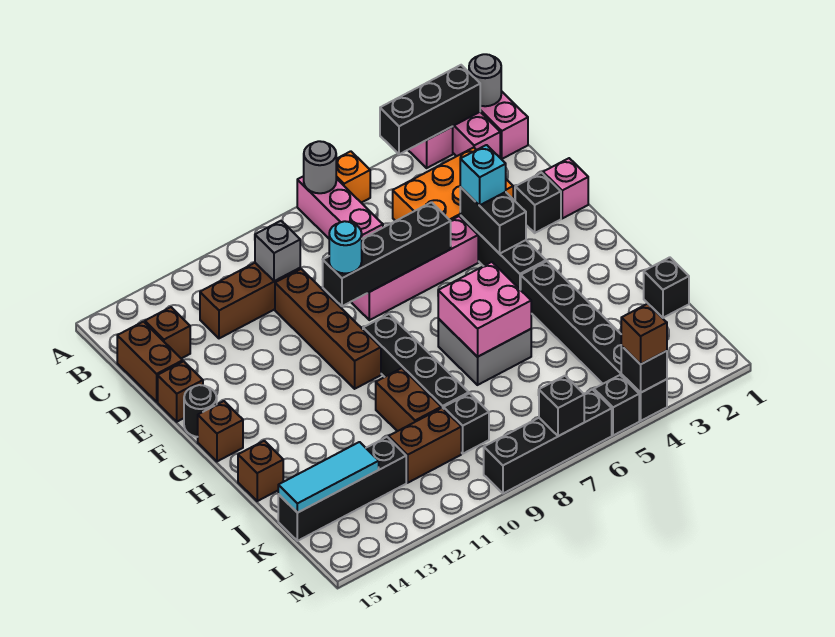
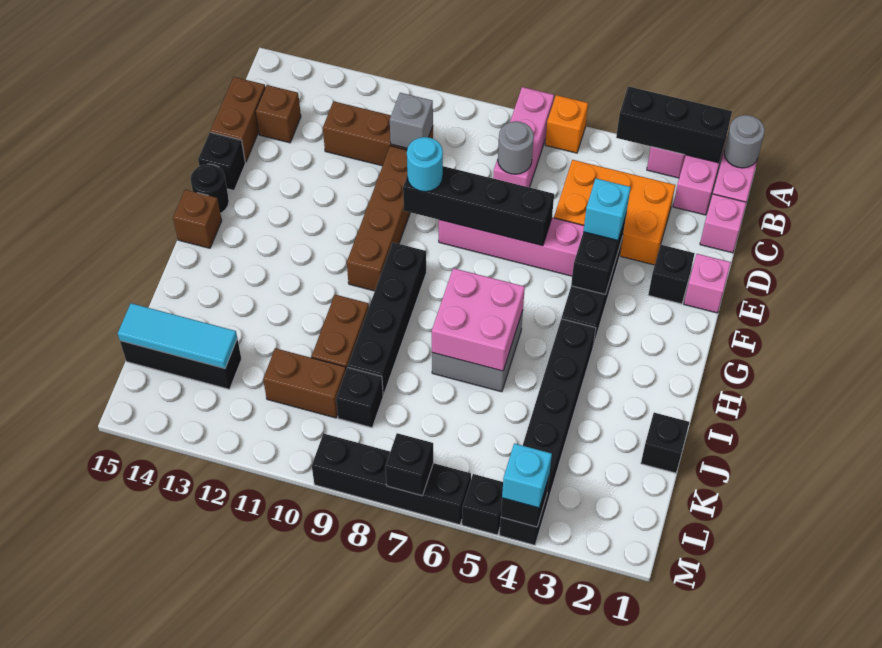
grey round brick A7 level 2 -> grey round brick C7 level 2
none -> pink brick C1 level 1
brown brick E15 level 1 -> black brick E15 level 1
brown brick I15 level 1 -> none
black brick K12:K15 level 1 -> black brick K13:K15 level 1
brown brick M4 level 3 -> cyan brick M4 level 3

